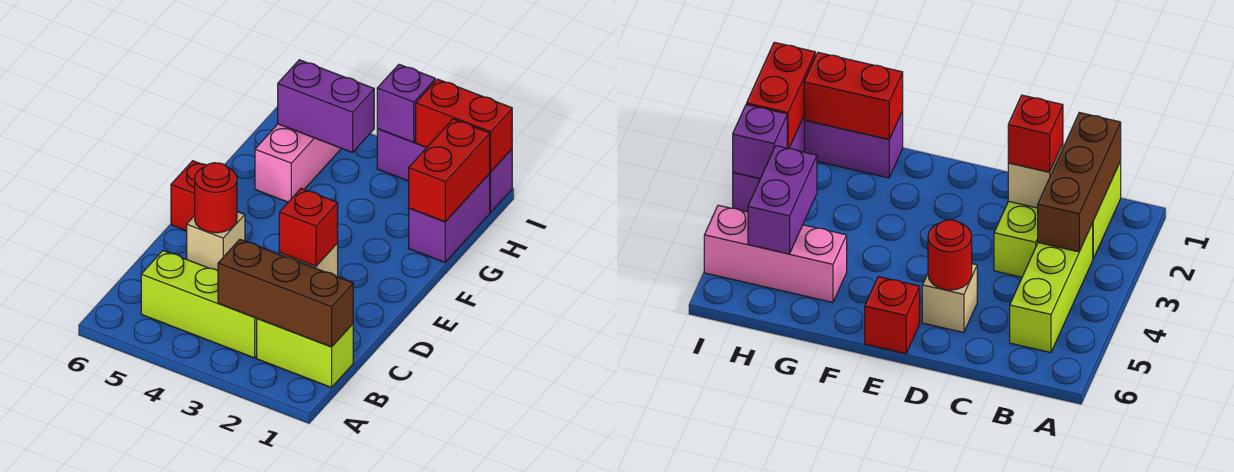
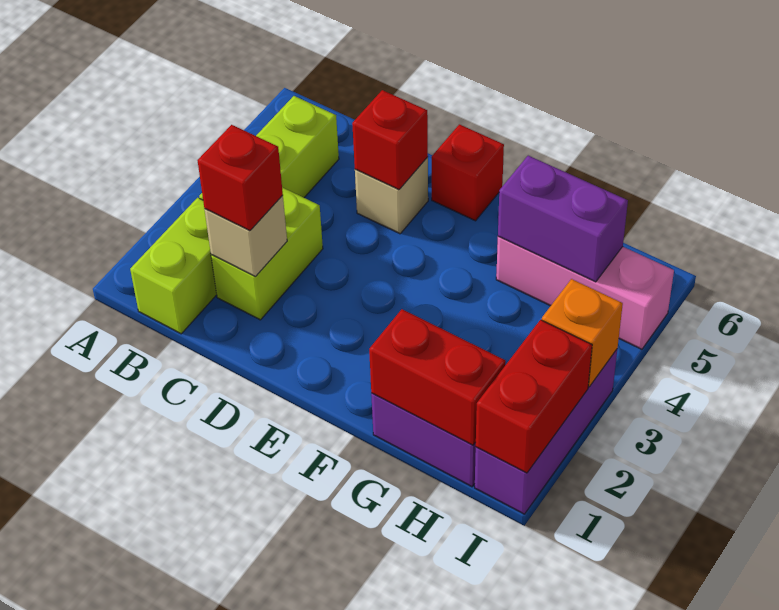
brown brick B1:B3 level 2 -> none
red round brick D5 level 2 -> red brick D5 level 2
purple brick H4:H5 level 2 -> purple brick G5:H5 level 2
purple brick I3 level 2 -> orange brick I3 level 2

